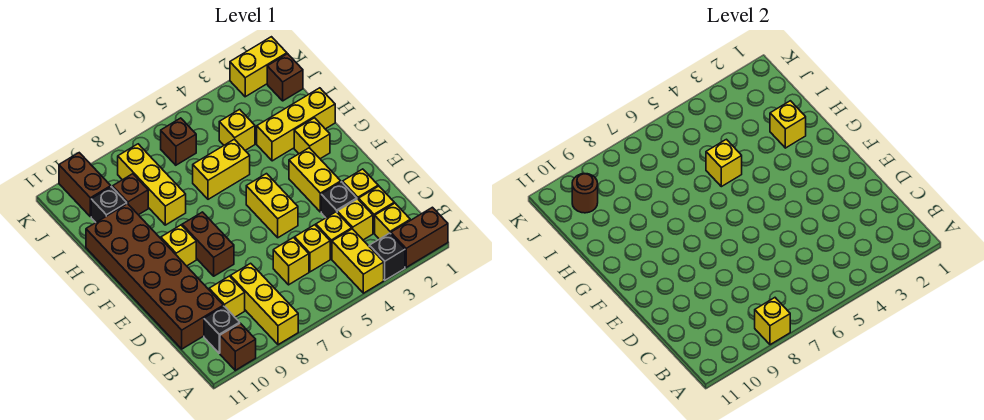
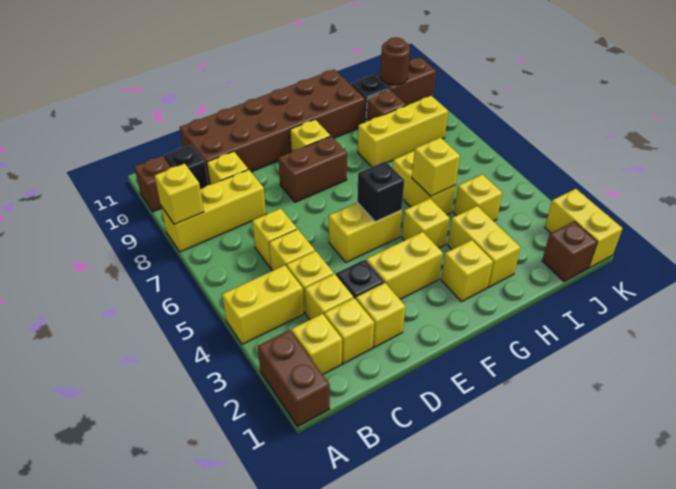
black brick A3 level 1 -> black brick F5 level 2
yellow brick H1:H3 level 1 -> yellow brick H2:H3 level 1
yellow brick H2 level 2 -> yellow brick G4 level 1
brown brick J6 level 1 -> none

